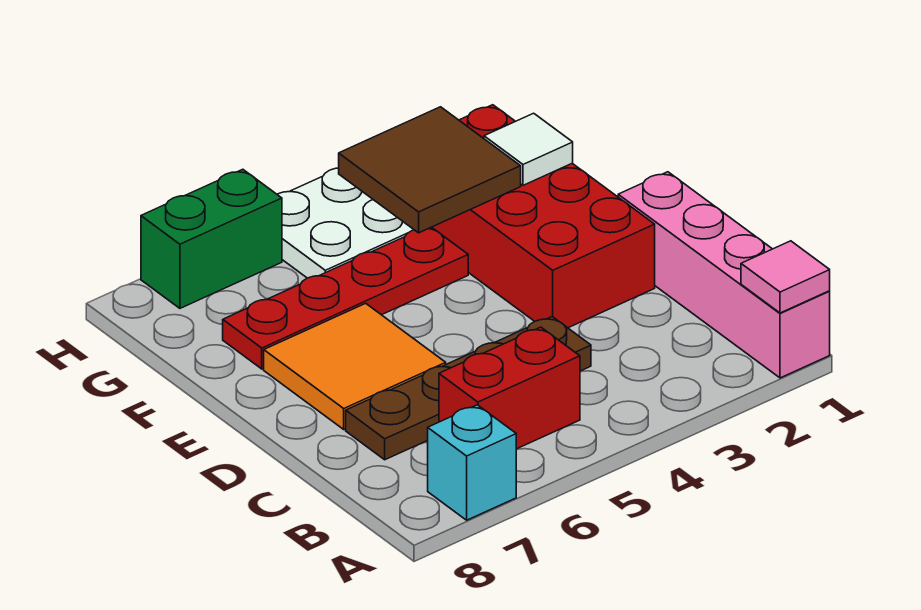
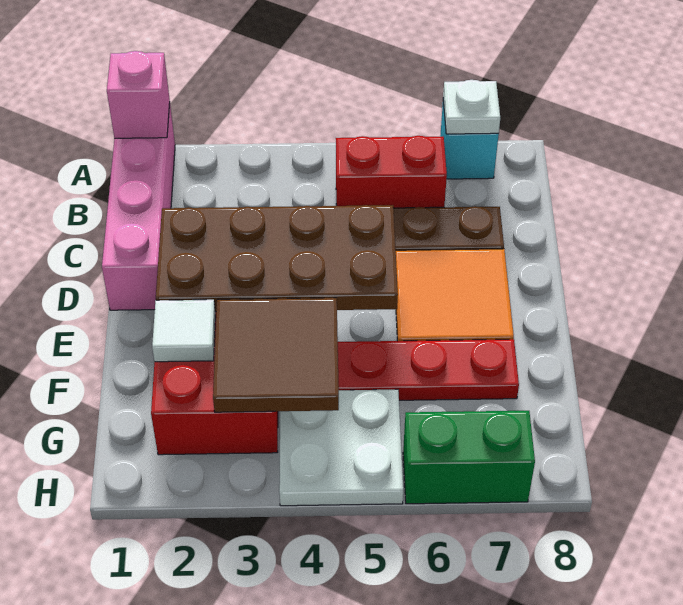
pink tile A1 level 2 -> pink brick A1 level 2
none -> white plate A7 level 2
none -> brown plate D2:E5 level 2

